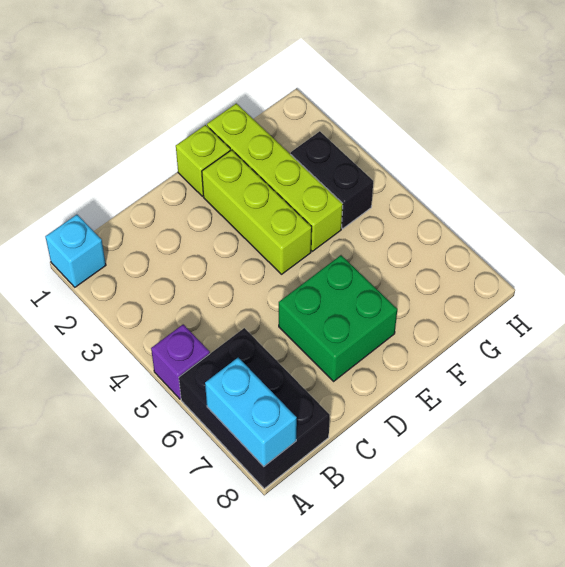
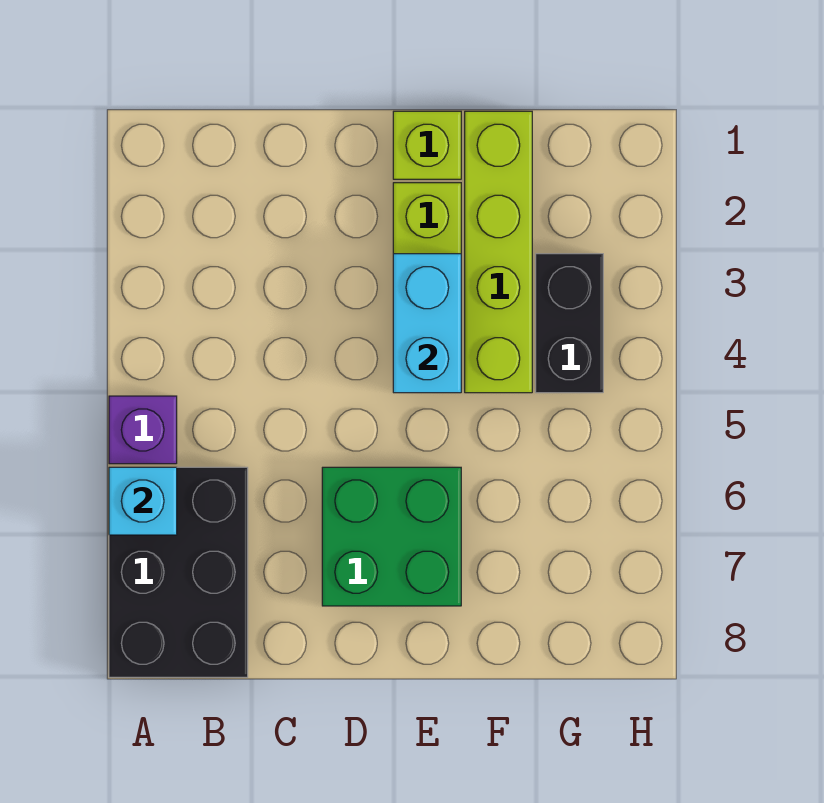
cyan brick A1 level 1 -> cyan brick A6 level 2
cyan brick A7:A8 level 2 -> cyan brick E3:E4 level 2

